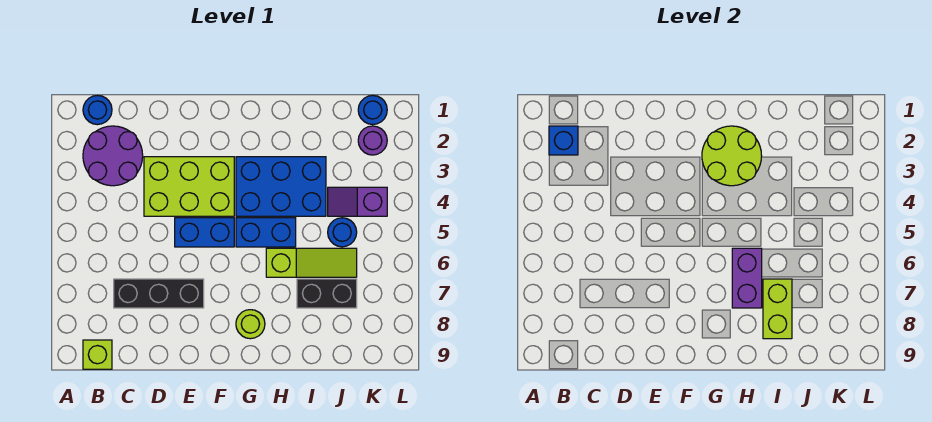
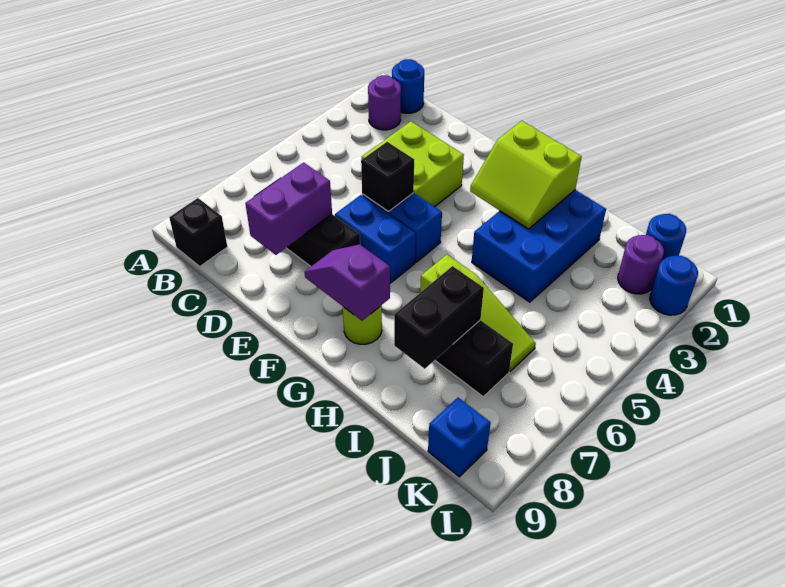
purple round brick B2:C3 level 1 -> purple round brick B2 level 1
blue brick B2 level 2 -> blue brick K9 level 1
lime brick B9 level 1 -> black brick B9 level 1
lime brick D3:F4 level 1 -> lime brick D3:E4 level 1
none -> black brick E5 level 2
lime round brick G2:H3 level 2 -> lime slope G2:H3 level 2 top 2
blue brick G3:I4 level 1 -> blue brick H2:I4 level 1
blue brick G5:H5 level 1 -> blue brick E6:F6 level 1
purple brick H6:H7 level 2 -> purple brick D7:D8 level 2
lime brick I7:I8 level 2 -> black brick I7:I8 level 2
purple slope J4:K4 level 1 top K -> purple slope F8:G8 level 2 top G
blue round brick J5 level 1 -> blue round brick L2 level 1

